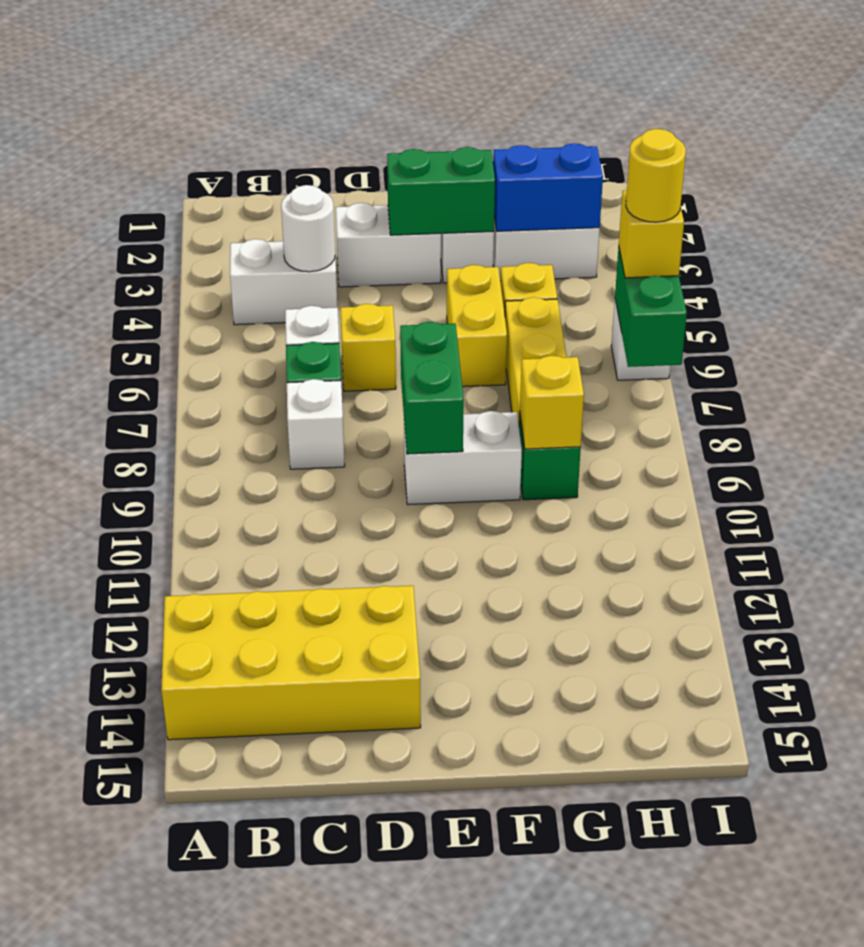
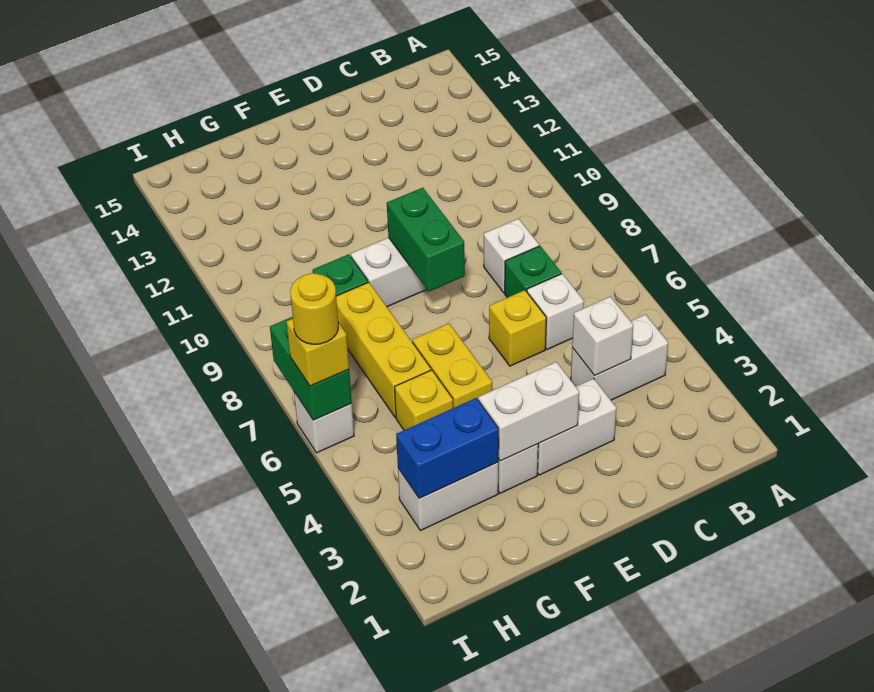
yellow brick A13:D14 level 1 -> none
white round brick C4 level 2 -> white brick C4 level 2
green brick E3:F3 level 2 -> white brick E3:F3 level 2
yellow brick G9 level 2 -> none

